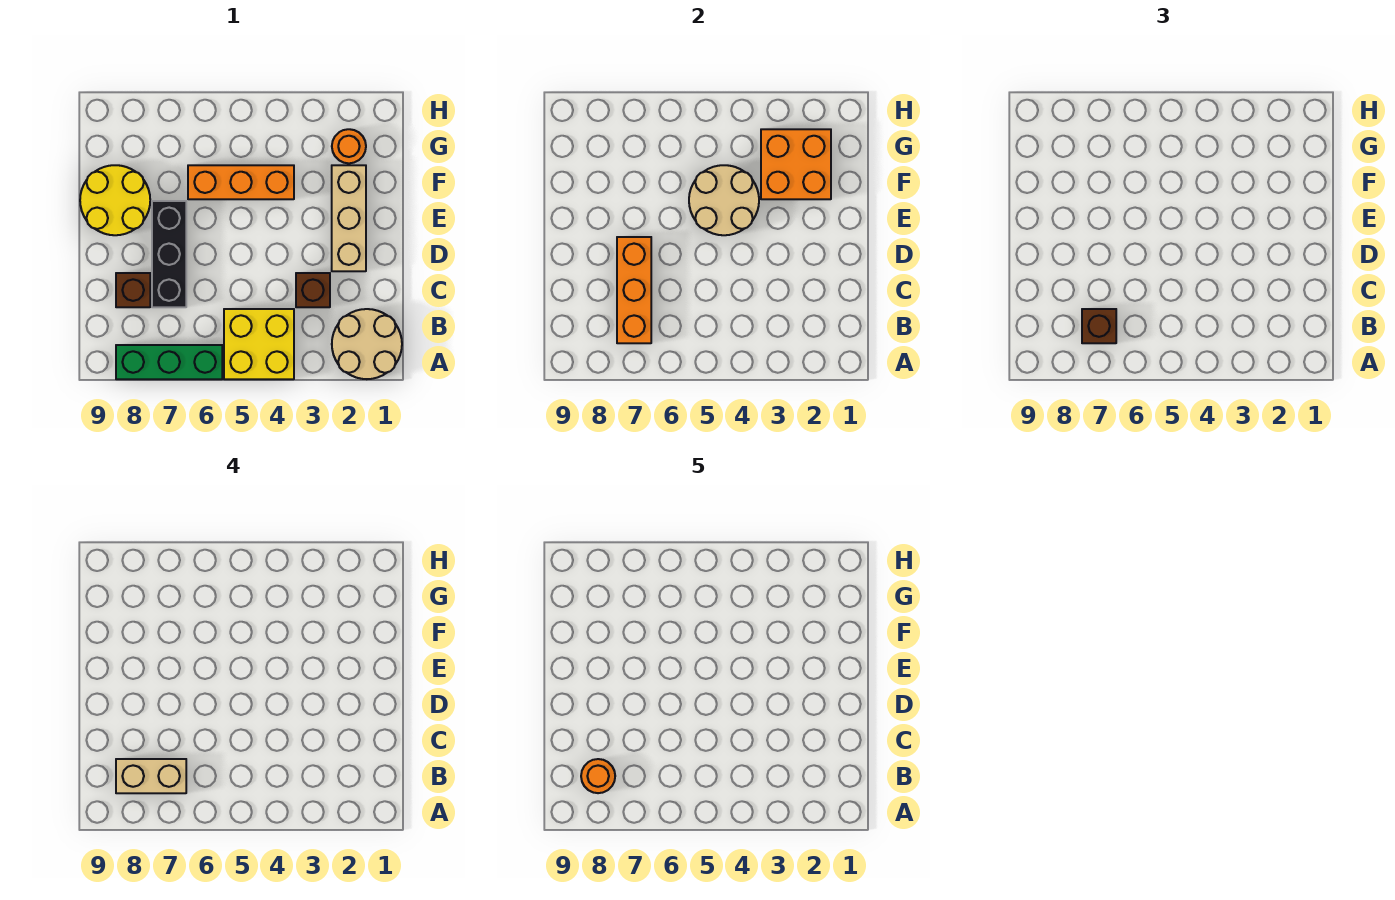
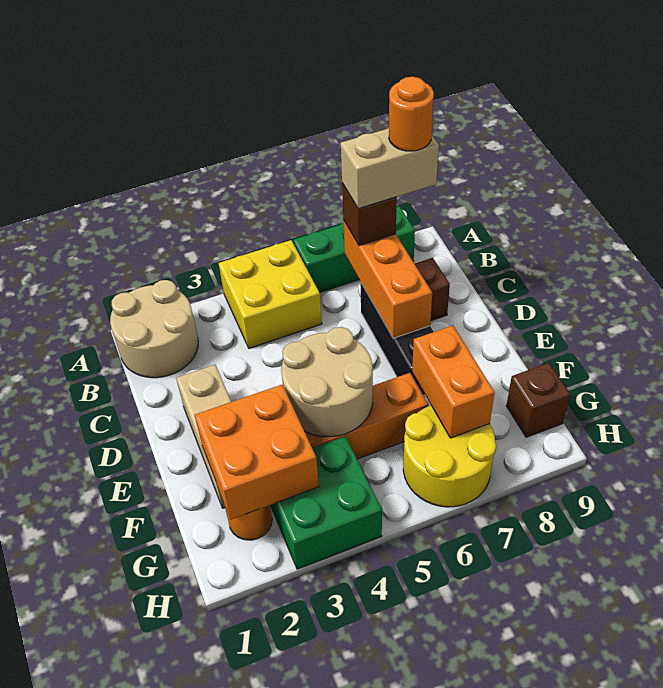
brown brick C3 level 1 -> brown brick G9 level 1
yellow round brick E8:F9 level 1 -> yellow round brick G6:H7 level 1
none -> orange brick F7:G7 level 2
none -> green brick G3:H4 level 1

